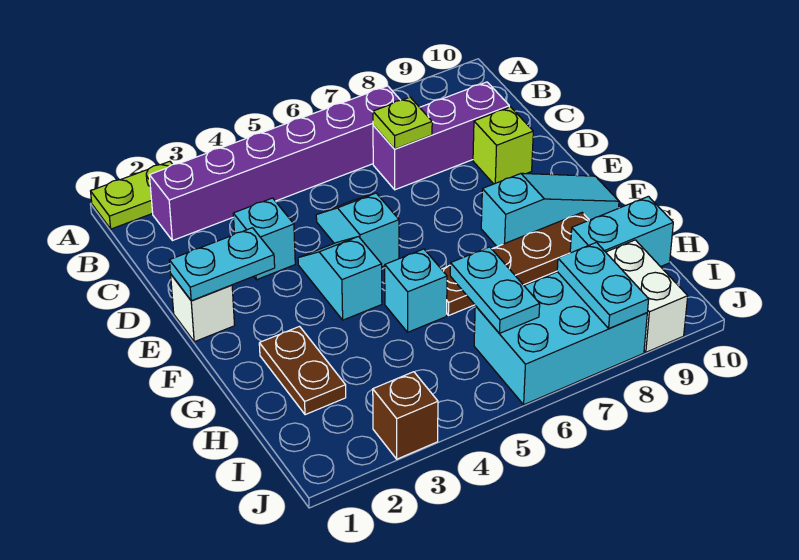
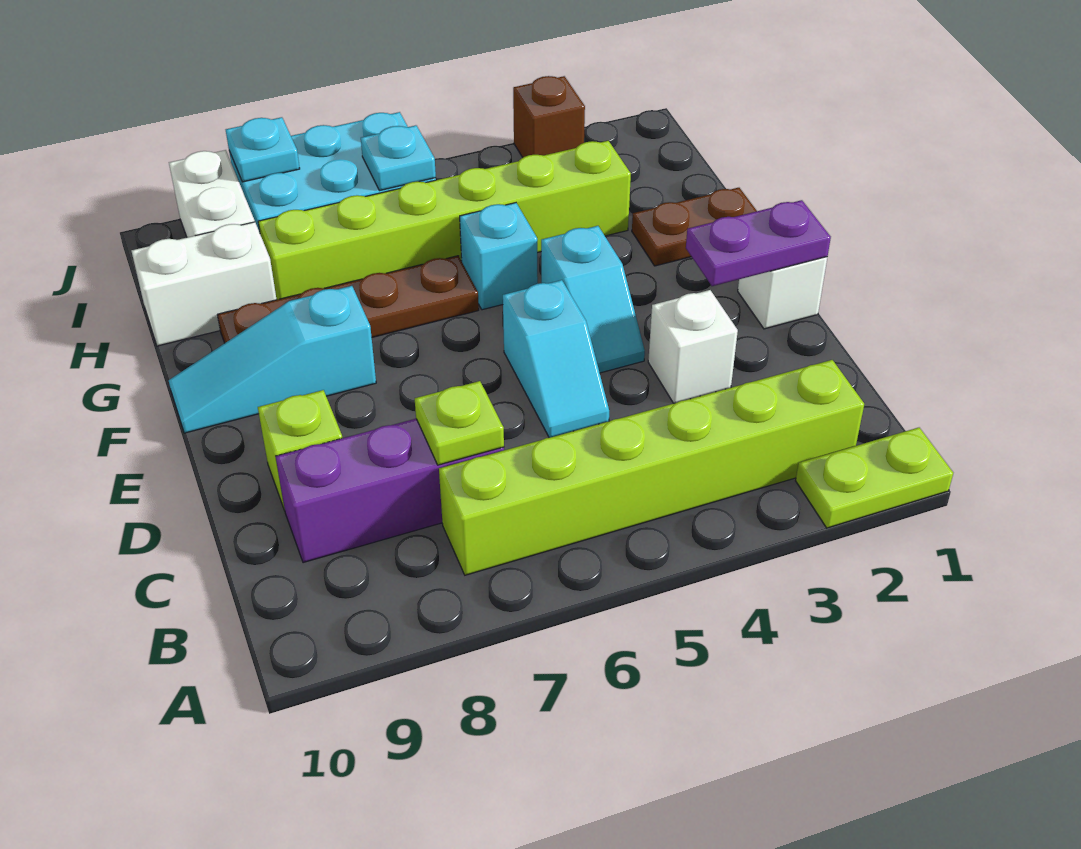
purple brick B2:B7 level 1 -> lime brick B2:B7 level 1
cyan brick D3 level 1 -> white brick D3 level 1
cyan plate E1:E2 level 2 -> purple plate E1:E2 level 2
brown plate G2:H2 level 1 -> brown plate G1:G2 level 1
none -> lime brick H3:H8 level 1
cyan plate H6:I6 level 2 -> cyan plate I6 level 2
cyan brick H9:H10 level 1 -> white brick H9:H10 level 1
cyan plate I8:J8 level 2 -> cyan plate J8 level 2

